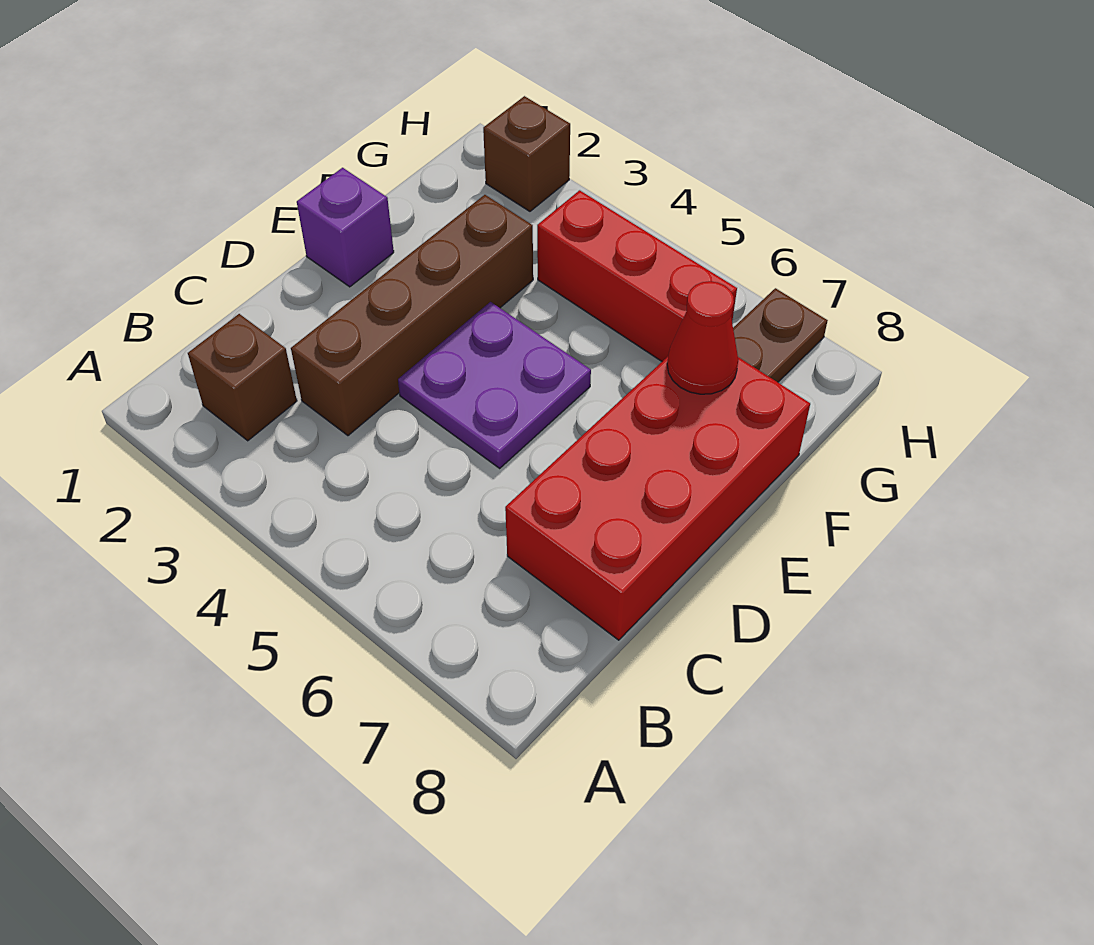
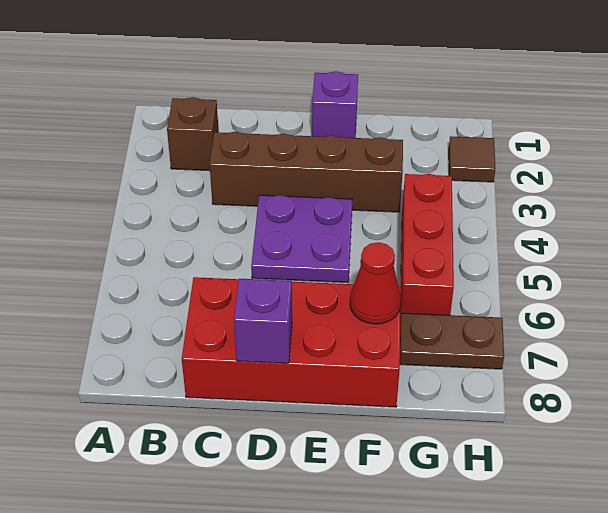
none -> purple brick D8 level 2
brown brick H2 level 1 -> brown tile H2 level 1

